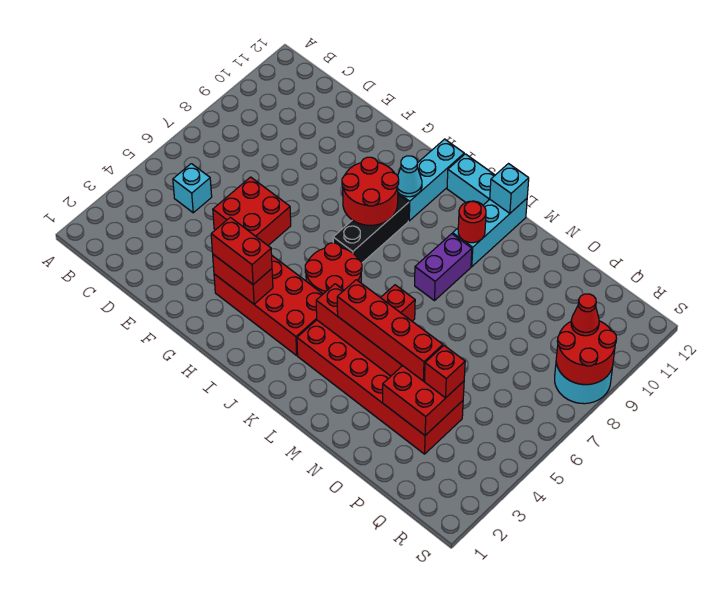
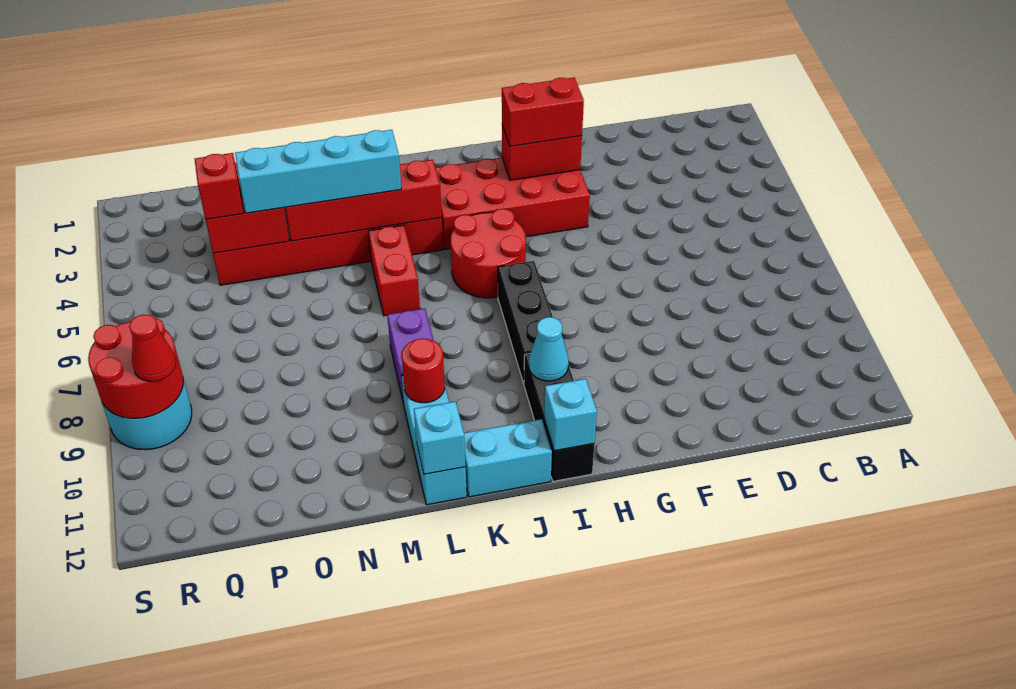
cyan brick C5 level 1 -> cyan brick I12 level 2
red brick E5:F6 level 1 -> none
red round brick H8:I9 level 2 -> none
cyan brick I10:I12 level 1 -> black brick I10:I12 level 1
red brick L4:O4 level 3 -> cyan brick L4:O4 level 3

